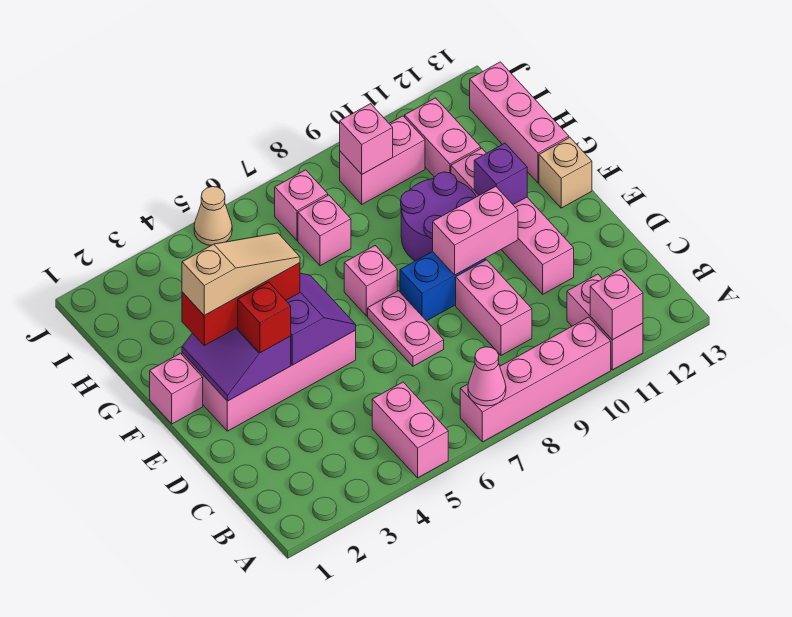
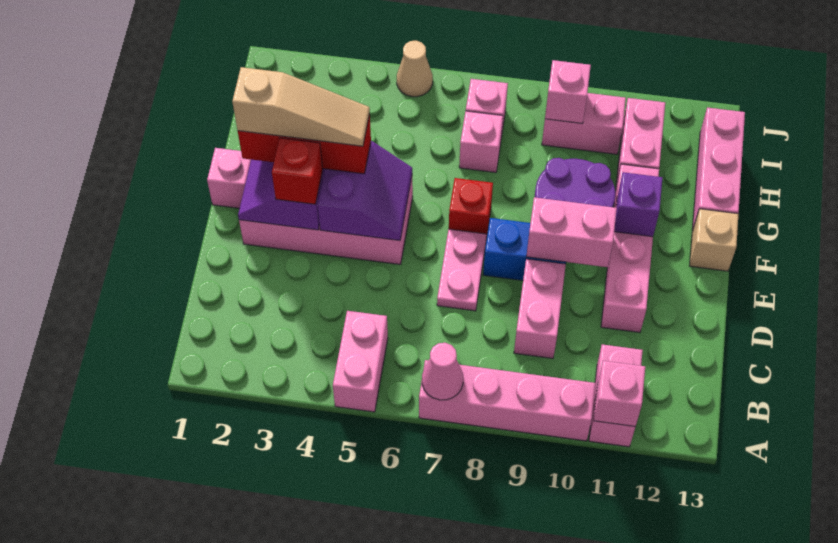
pink brick F7 level 1 -> red brick F7 level 1

